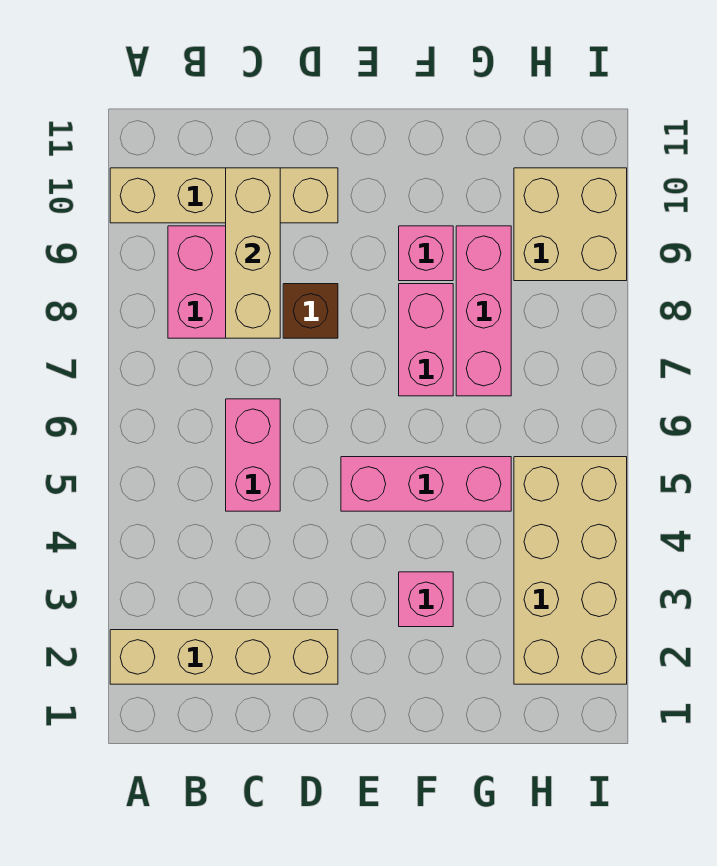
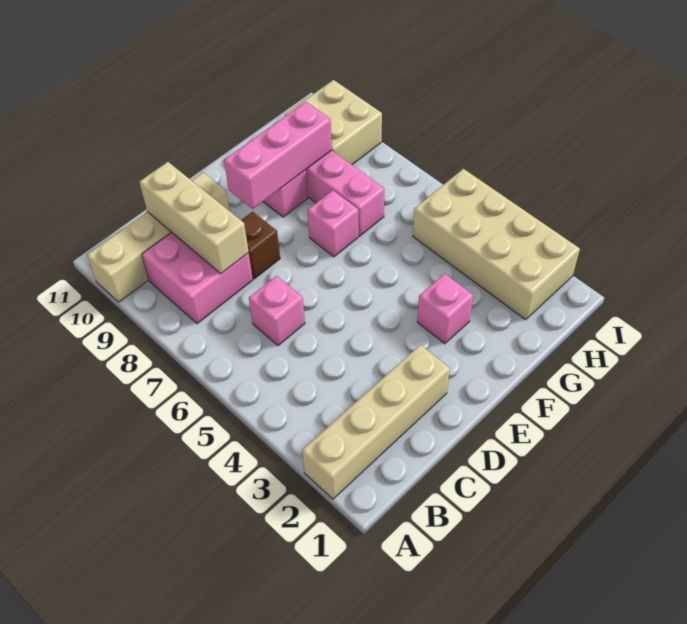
pink brick C5:C6 level 1 -> pink brick C6 level 1
pink brick E5:G5 level 1 -> pink brick E9:G9 level 2
pink brick F7:F8 level 1 -> pink brick F7 level 1

